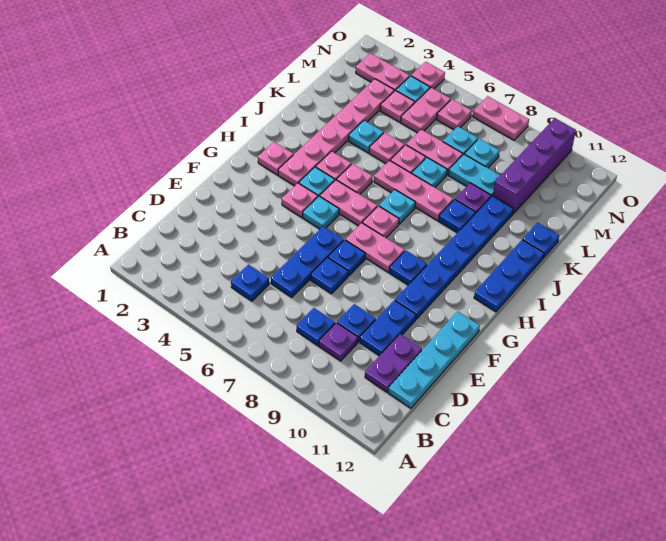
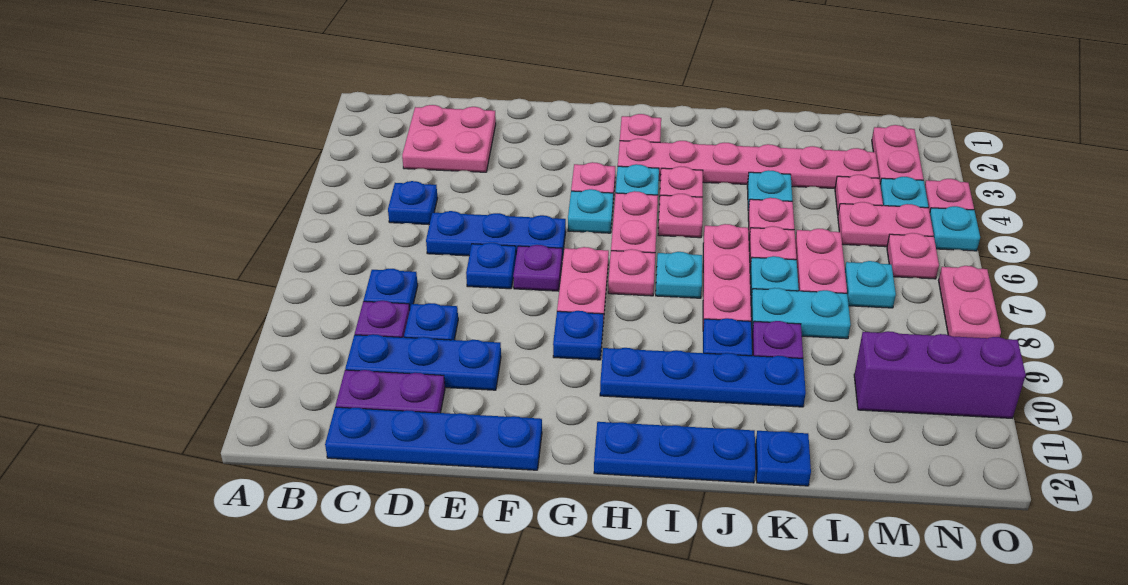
none -> pink plate C2:D3 level 1
cyan plate C12:F12 level 1 -> blue plate C12:F12 level 1
blue plate D10:E10 level 1 -> blue plate C10:E10 level 1
blue plate F7 level 1 -> purple plate F7 level 1
blue plate F10:K10 level 1 -> blue plate H10:K10 level 1
cyan plate L8:L9 level 1 -> cyan plate K8:L8 level 1
purple brick L10:O10 level 1 -> purple brick M10:O10 level 1
cyan plate M8 level 1 -> cyan plate O5 level 1

